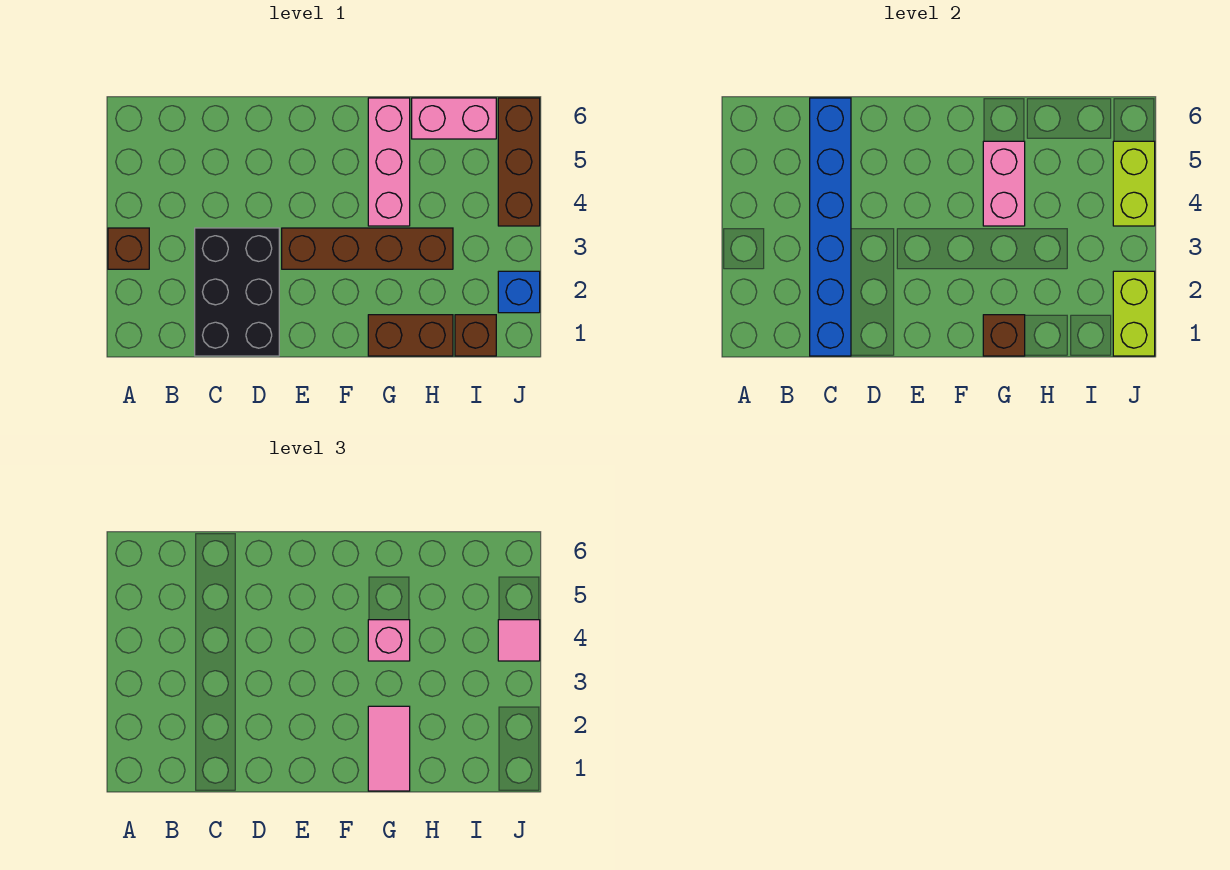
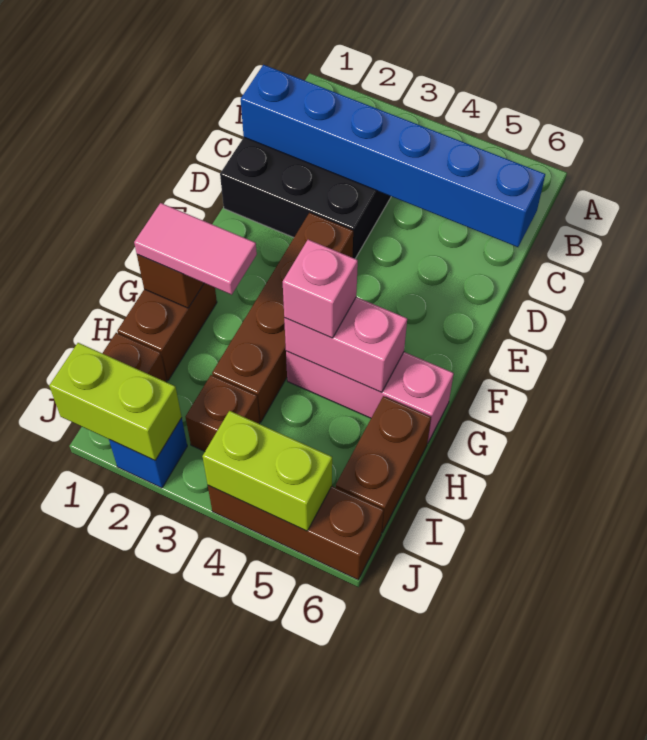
brown brick A3 level 1 -> brown brick I3 level 1
pink brick H6:I6 level 1 -> brown brick H6:I6 level 1
pink tile J4 level 3 -> none

